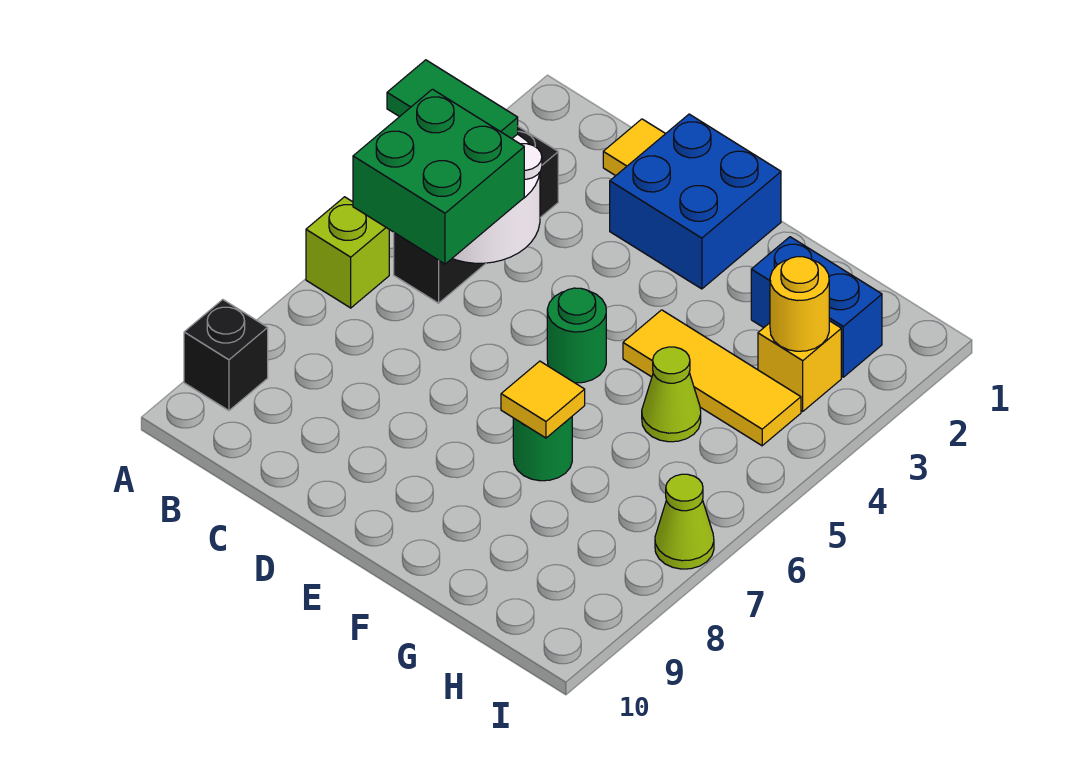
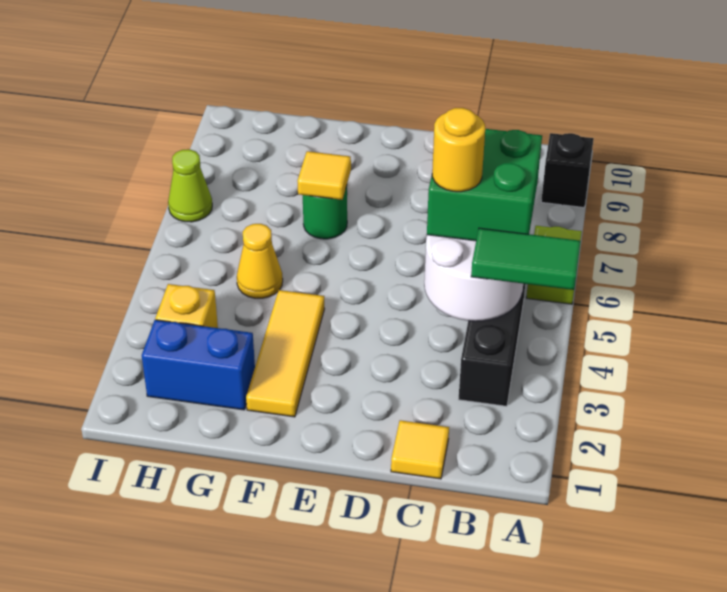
blue brick D1:E2 level 1 -> none
green round brick E5 level 1 -> none
yellow tile F4:H4 level 1 -> yellow tile F2:F4 level 1
lime cone G5 level 1 -> yellow cone G5 level 1
yellow round brick H3 level 2 -> yellow round brick C5 level 4

